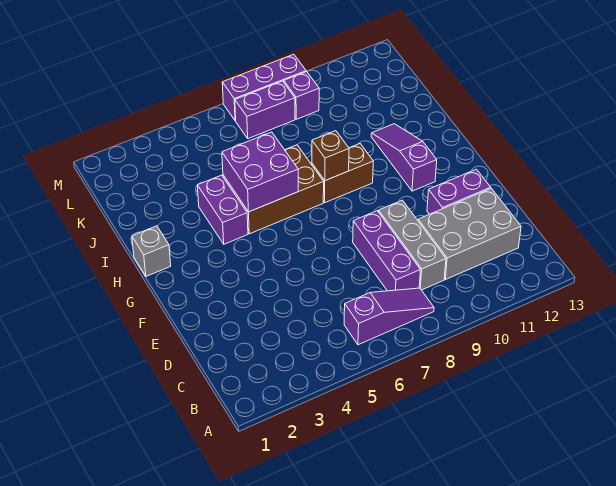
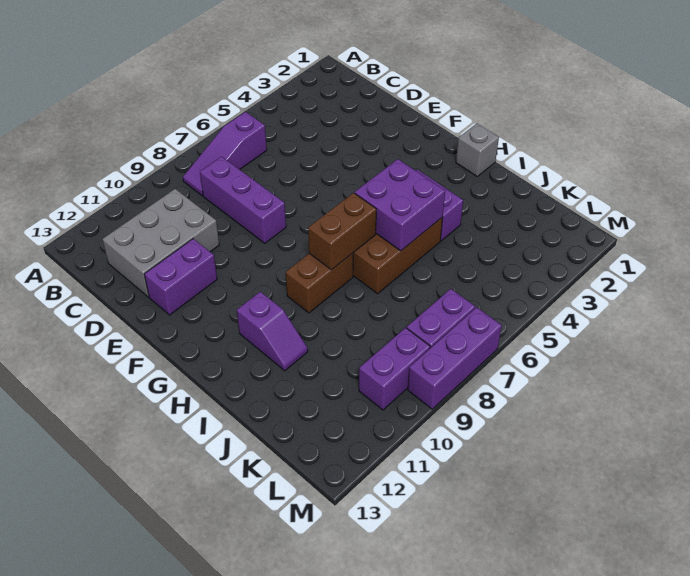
grey brick C9:E9 level 1 -> none
purple slope G11:I11 level 1 top G -> purple slope H11:I11 level 1 top H
brown brick H8 level 2 -> brown brick H7:H8 level 2
purple brick L9 level 1 -> purple brick L9:L10 level 1

